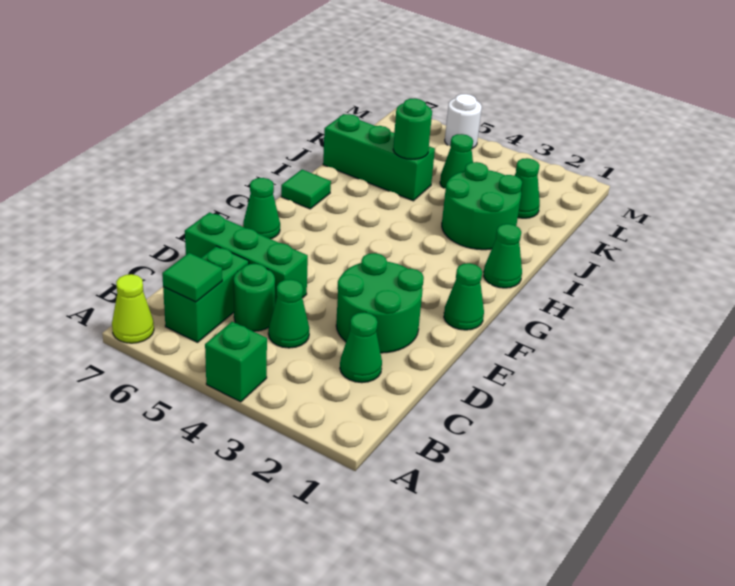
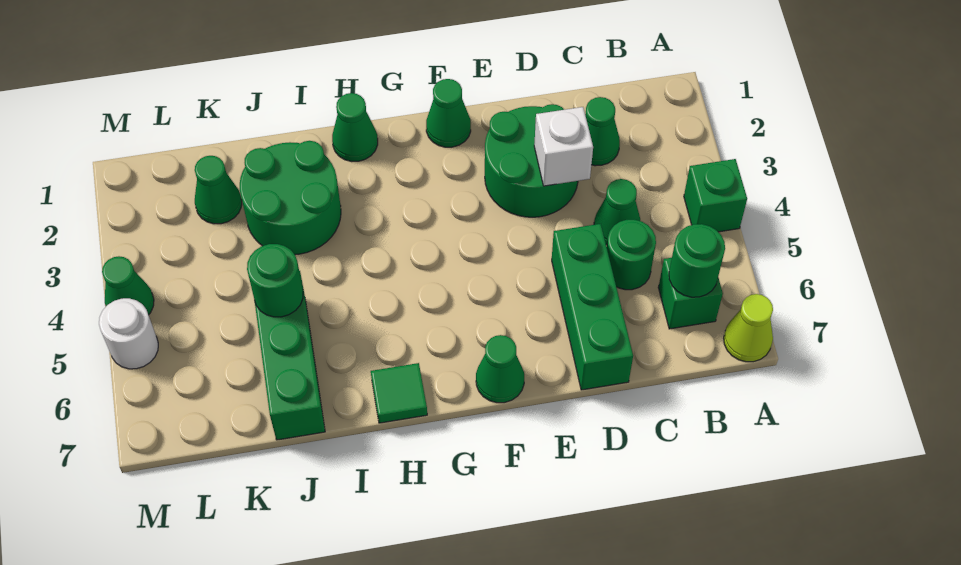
green brick B6:C6 level 1 -> green brick B6 level 1
green tile B6 level 2 -> green round brick B6 level 2
none -> white brick D3 level 2
green cone K4 level 1 -> green cone M4 level 1

